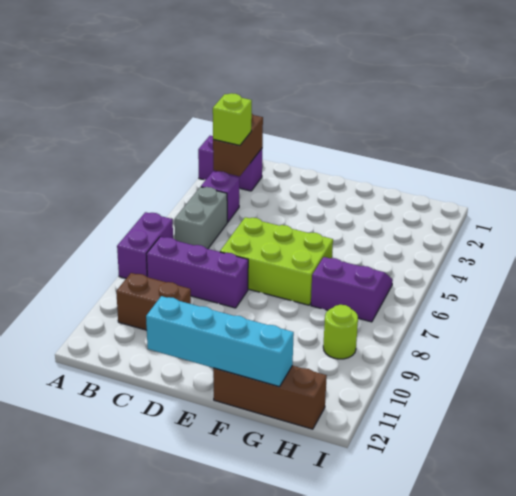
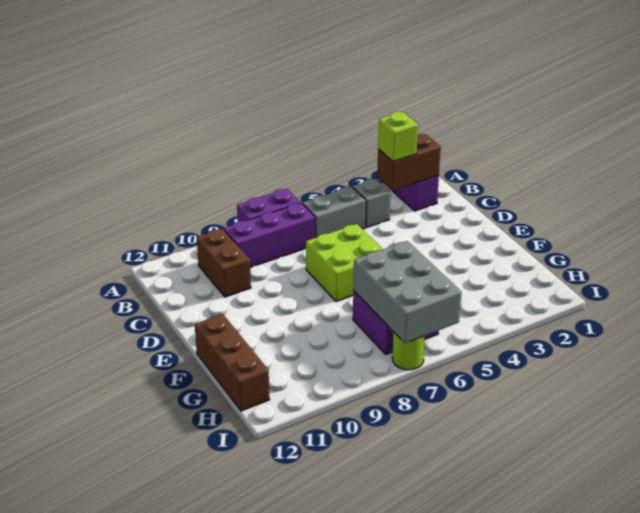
purple brick B4 level 1 -> grey brick B4 level 1
purple brick B8:D8 level 1 -> purple brick B7:B9 level 1
lime brick D6:F7 level 1 -> lime brick D6:E7 level 1
cyan brick D12:G12 level 2 -> none
none -> grey brick G6:I7 level 2
lime round brick H9 level 1 -> lime round brick I7 level 1

